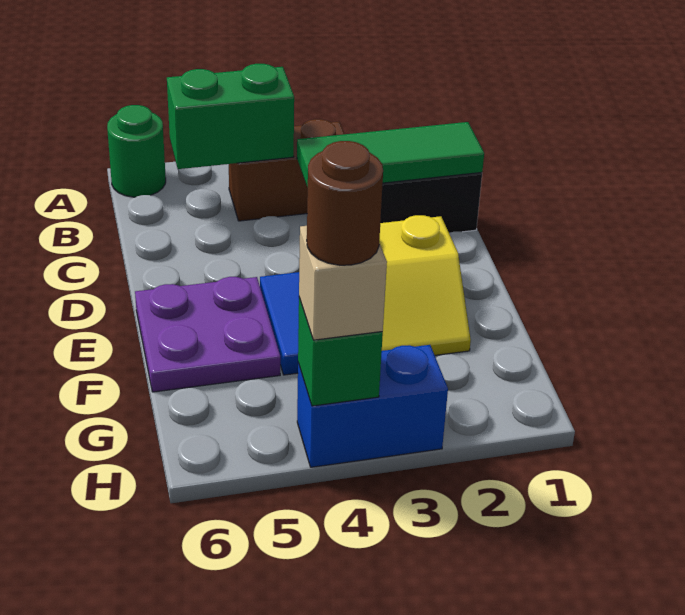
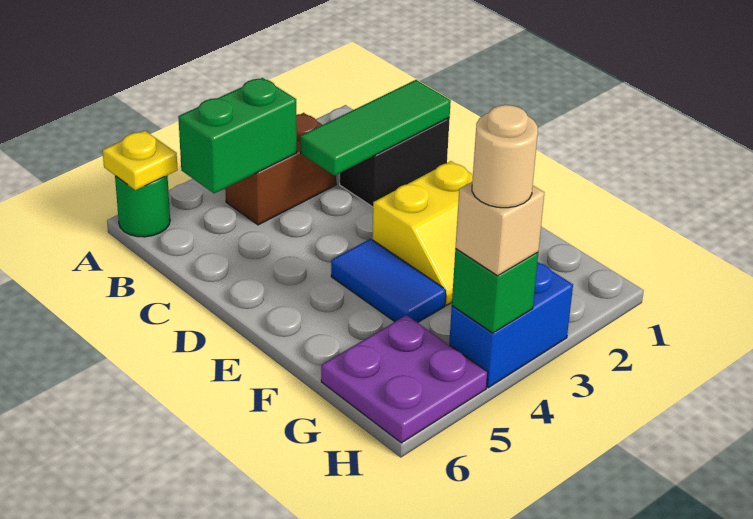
none -> yellow plate A6 level 2
purple plate E5:F6 level 1 -> purple plate G5:H6 level 1
brown round brick H4 level 4 -> tan round brick H4 level 4

